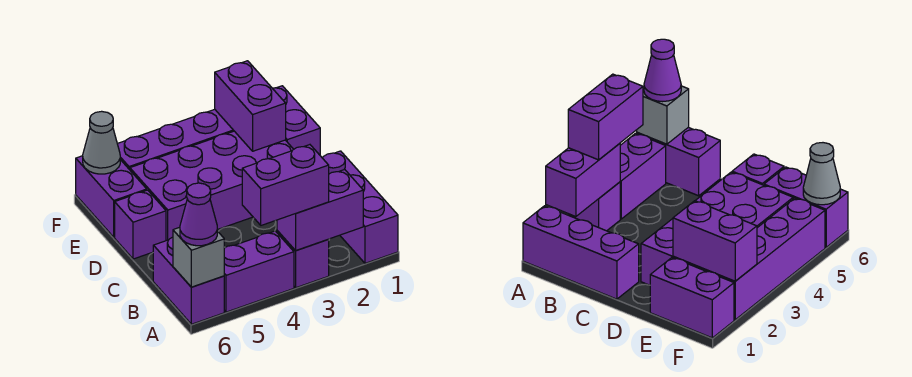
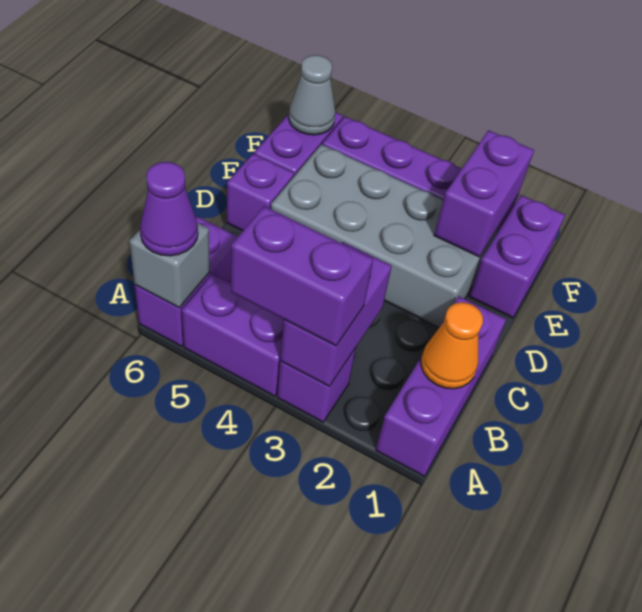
purple brick A2:A3 level 2 -> purple brick A3:B3 level 2
none -> orange cone B1 level 2
purple brick D2:E5 level 1 -> grey brick D2:E5 level 1

